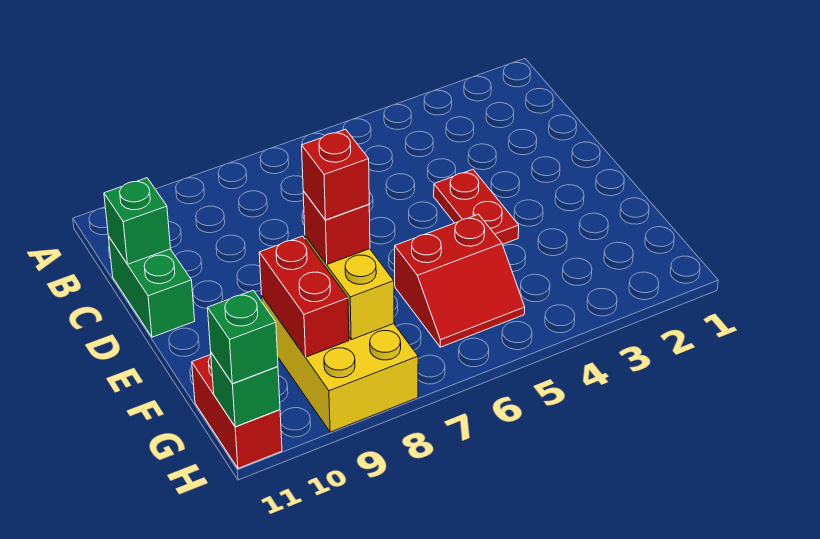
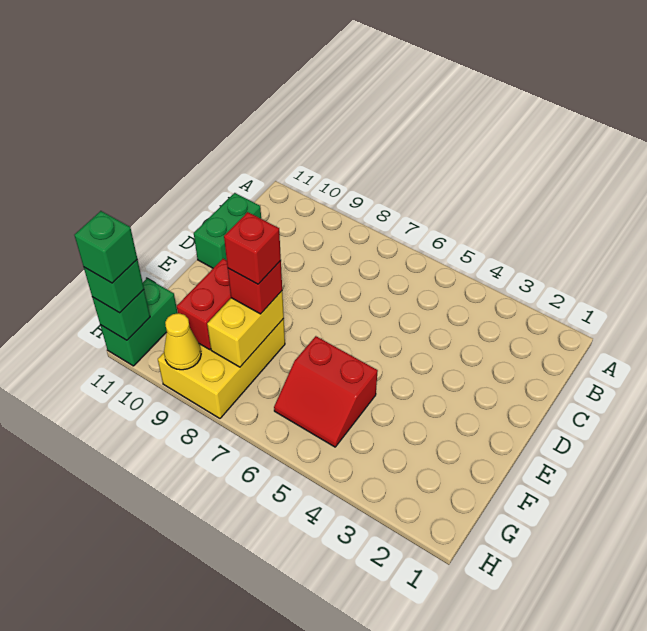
green brick C11 level 2 -> green brick H11 level 4
red plate D4:E4 level 1 -> none
red brick G11:H11 level 1 -> green brick G11:H11 level 1
none -> yellow cone H9 level 2

